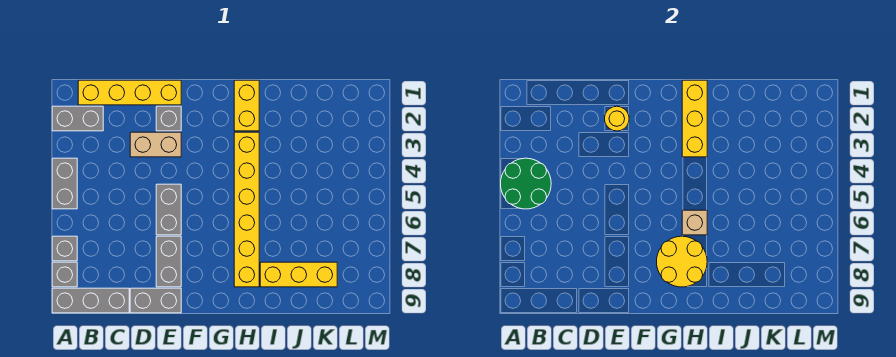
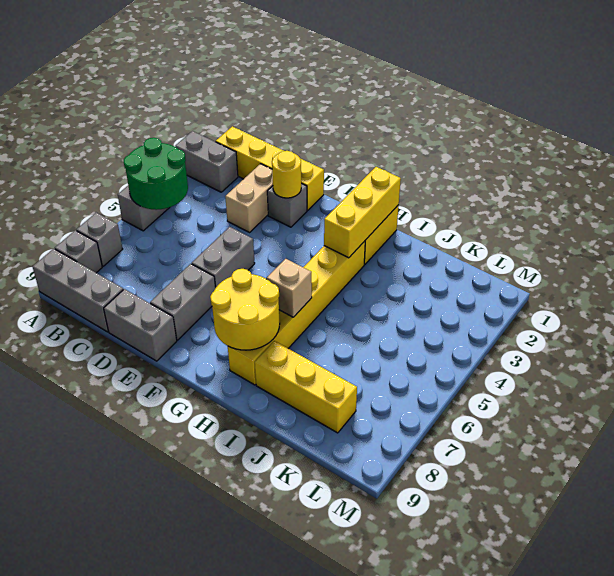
tan brick D3:E3 level 1 -> tan brick D2:D3 level 1

